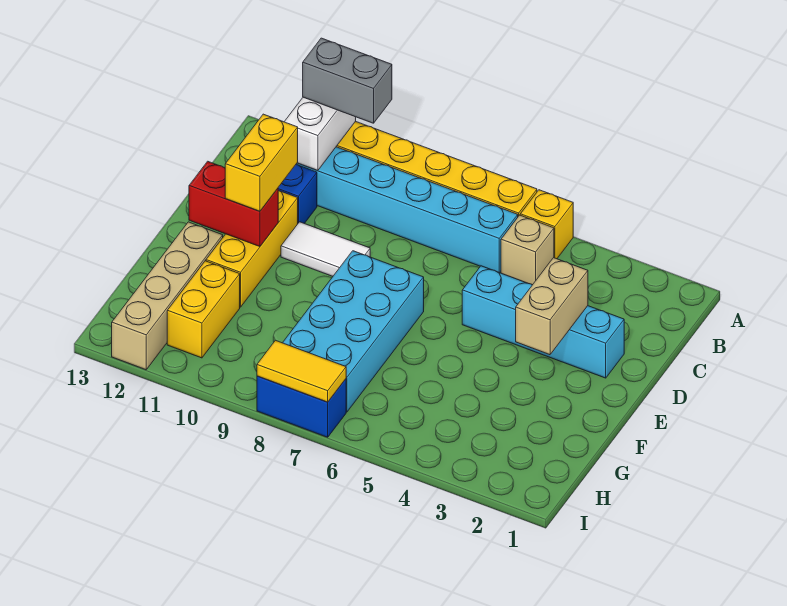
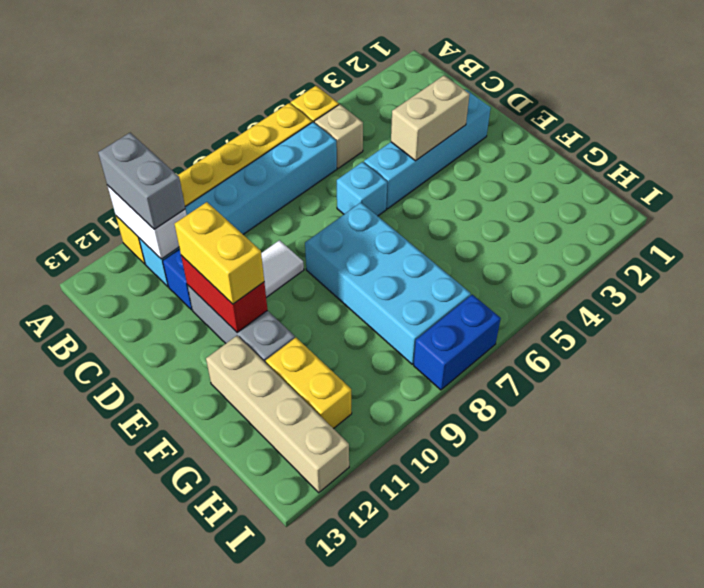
grey brick A10:A11 level 3 -> grey brick A11:B11 level 3
tan brick D3:E3 level 2 -> tan brick D3:D4 level 2
none -> cyan brick D6 level 1
yellow brick D11:F11 level 1 -> grey brick D11:F11 level 1
red brick E11:E12 level 2 -> red brick D11:E11 level 2
yellow tile I7:I8 level 2 -> none

